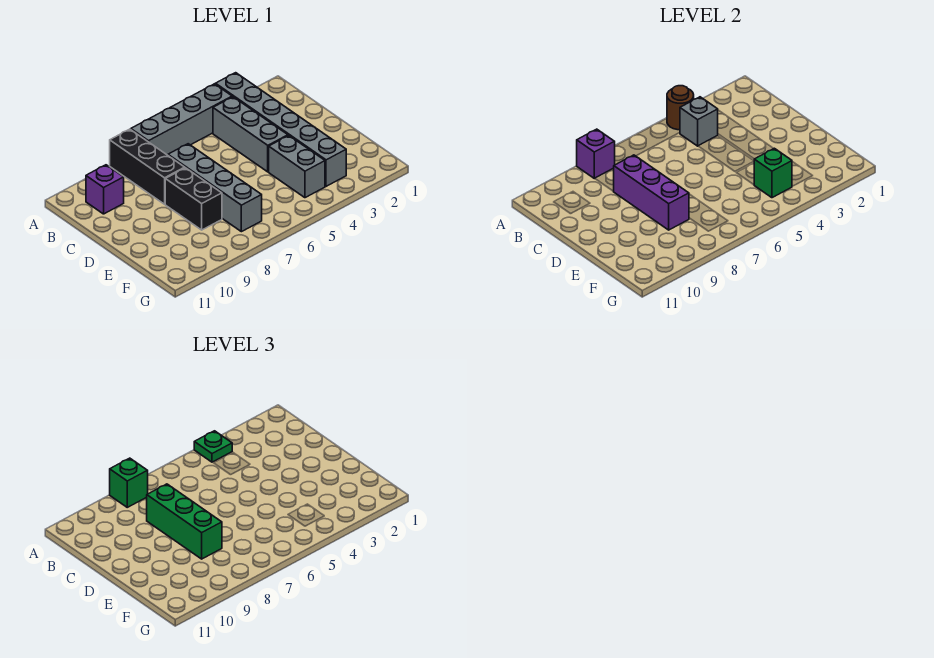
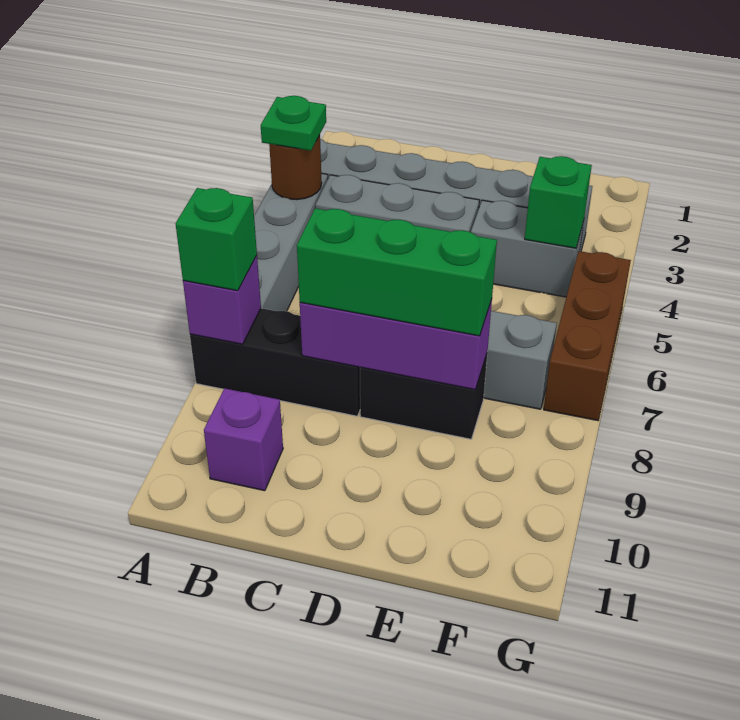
grey brick B4 level 2 -> none
none -> brown brick G5:G7 level 1

